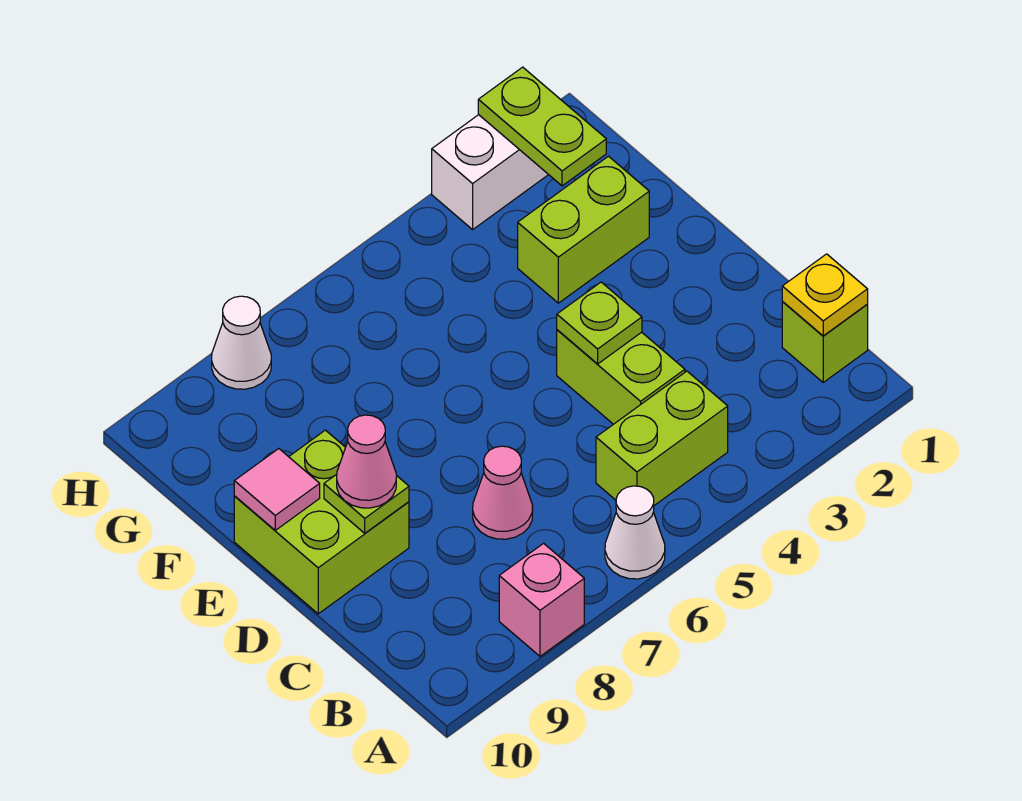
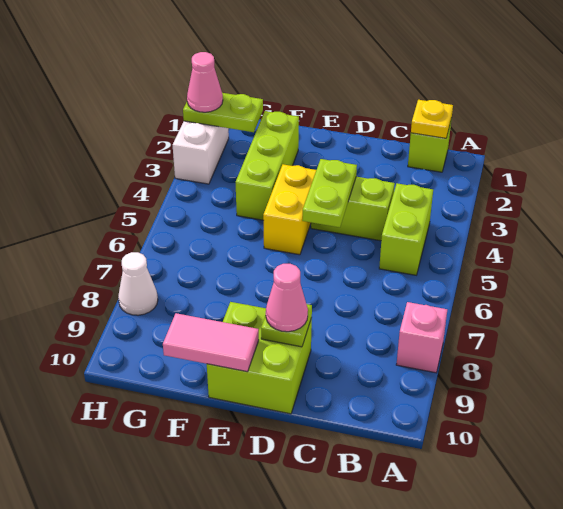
white cone A6 level 1 -> none
pink cone C7 level 1 -> pink cone H2 level 3
lime plate D4 level 2 -> lime plate D4:D5 level 2
none -> yellow brick E4:E5 level 1
pink tile E10 level 2 -> pink tile E10:F10 level 2
lime brick F2:F3 level 1 -> lime brick F2:F4 level 1

